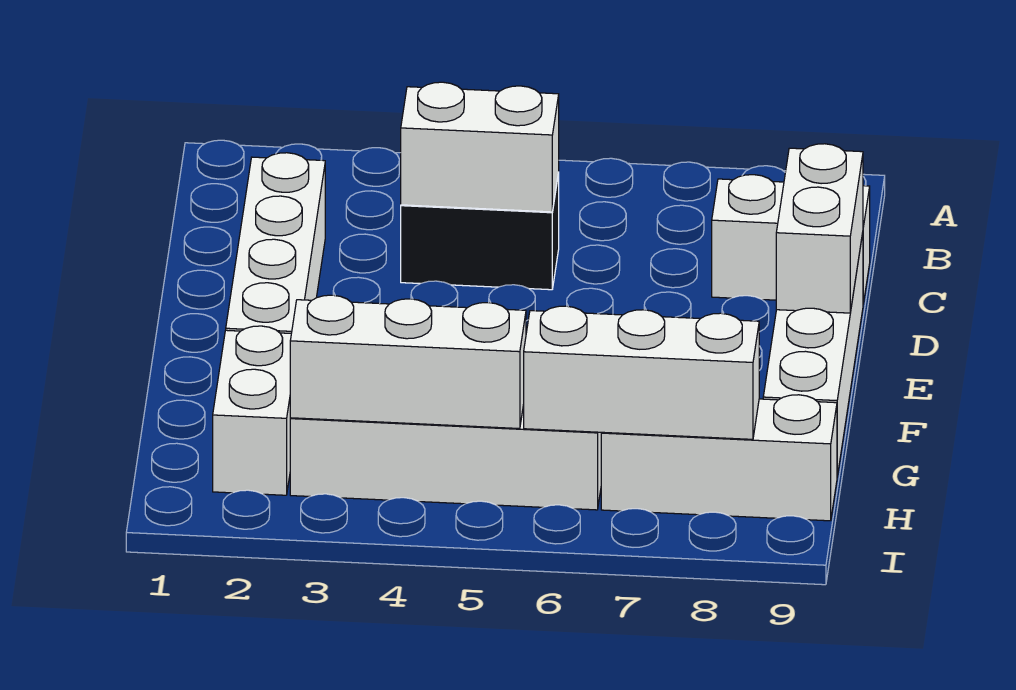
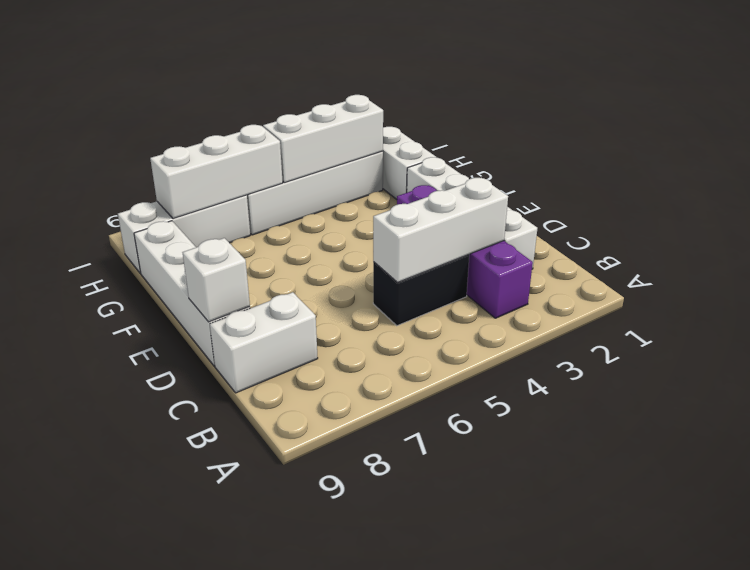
none -> purple brick B3:E3 level 1
white brick C4:C5 level 2 -> white brick C3:C5 level 2
white brick D9:E9 level 2 -> white brick D9 level 2

